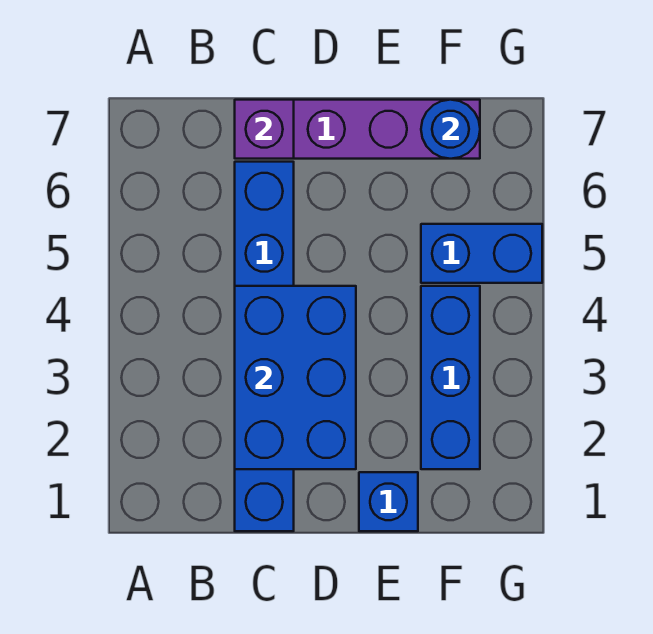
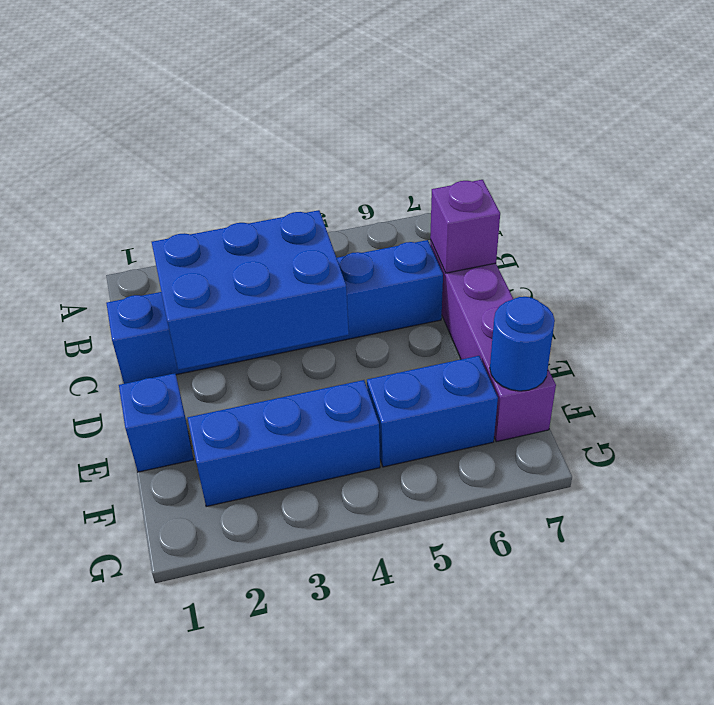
blue brick F5:G5 level 1 -> blue brick F5:F6 level 1

